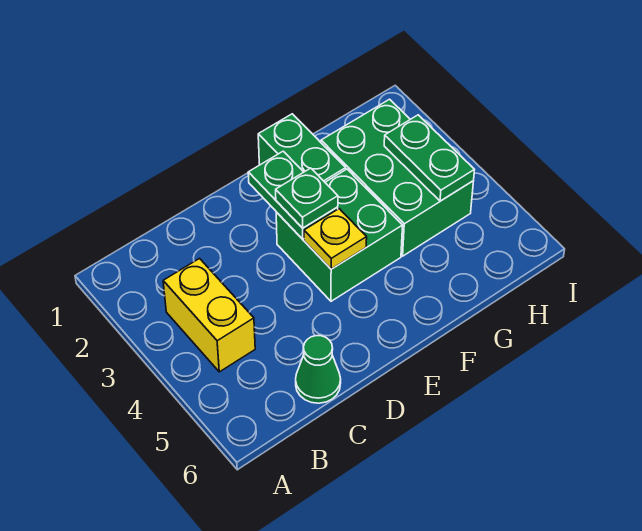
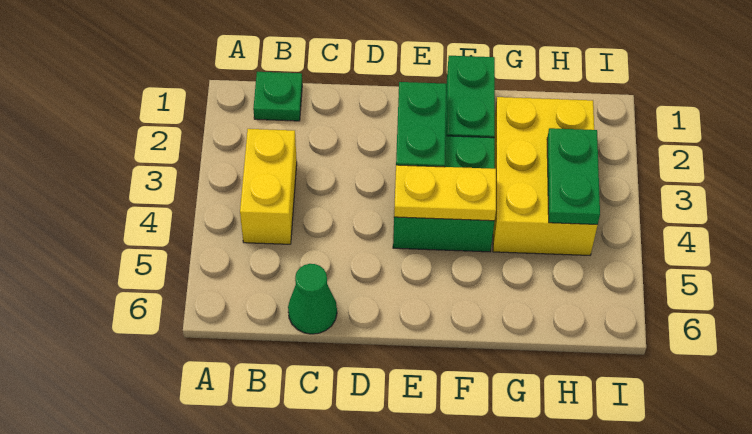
green plate E3 level 3 -> green plate B1 level 1
yellow plate E4 level 2 -> yellow plate E4:F4 level 2
green brick G2:H4 level 1 -> yellow brick G2:H4 level 1

